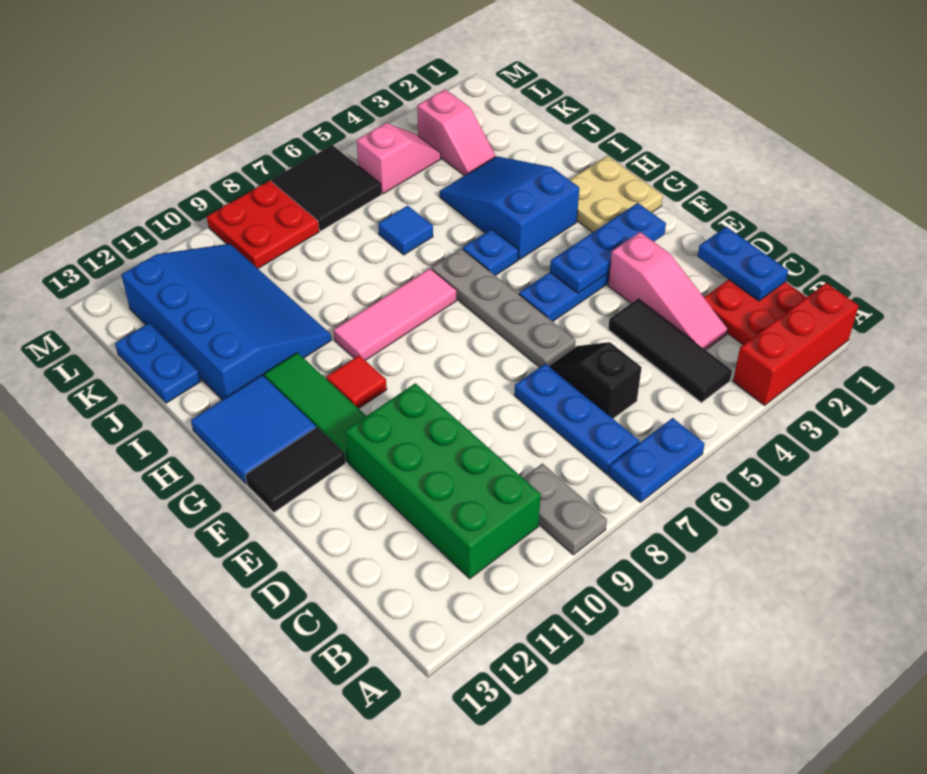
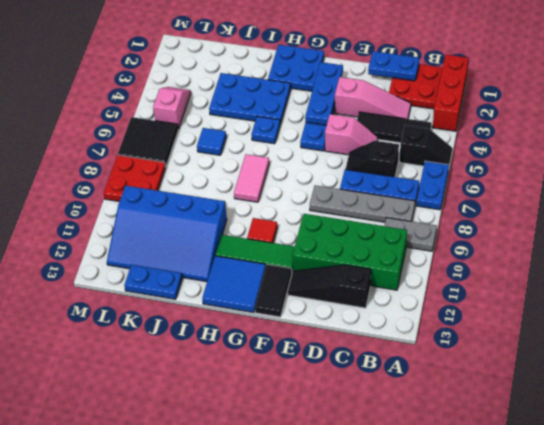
none -> black slope A5:B5 level 1 top B
none -> black slope C12:E12 level 1 top C
grey plate E6:H6 level 1 -> grey plate B8:E8 level 1
tan plate G1:H2 level 1 -> blue plate G1:H2 level 1
blue slope H3:J4 level 1 top H -> blue plate H3:J4 level 1
pink tile H7:H9 level 1 -> pink tile H7:H8 level 1
blue slope I10:L12 level 1 top 12 -> blue slope I10:L12 level 1 top 10
pink slope K3:L3 level 1 top L -> pink slope D5:E5 level 1 top E

